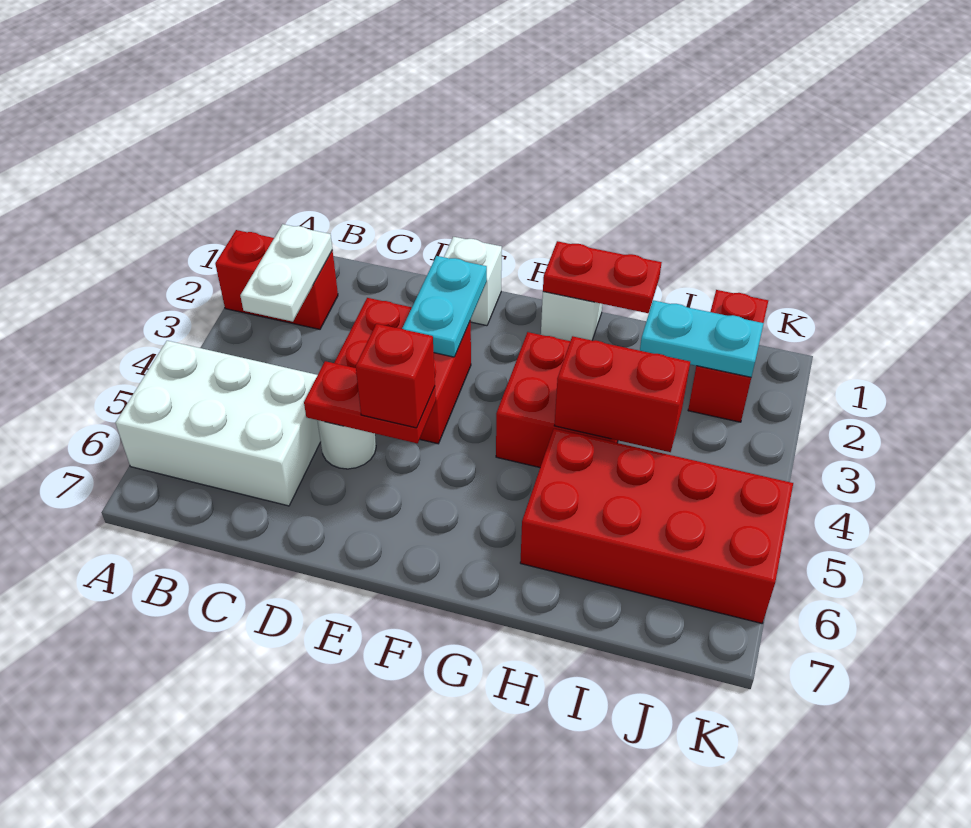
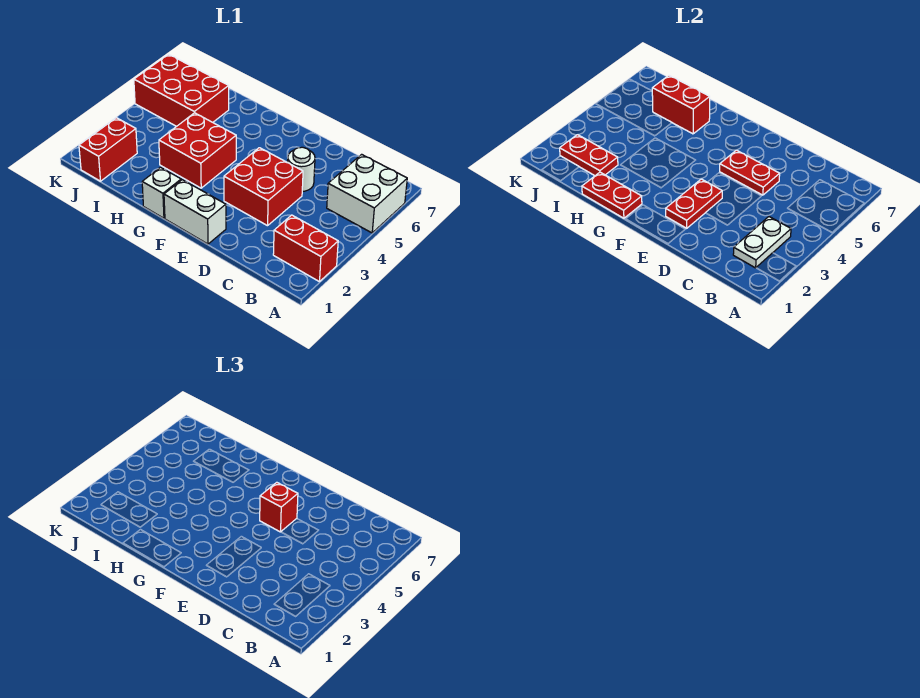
white brick A5:C6 level 1 -> white brick A5:B6 level 1
white brick E1 level 1 -> white brick E1:F1 level 1
cyan plate E2:E3 level 2 -> red plate E2:E3 level 2
red brick H4:I4 level 2 -> red brick H6:I6 level 2
red brick H5:K6 level 1 -> red brick I5:K6 level 1
cyan plate I2:J2 level 2 -> red plate I2:J2 level 2

